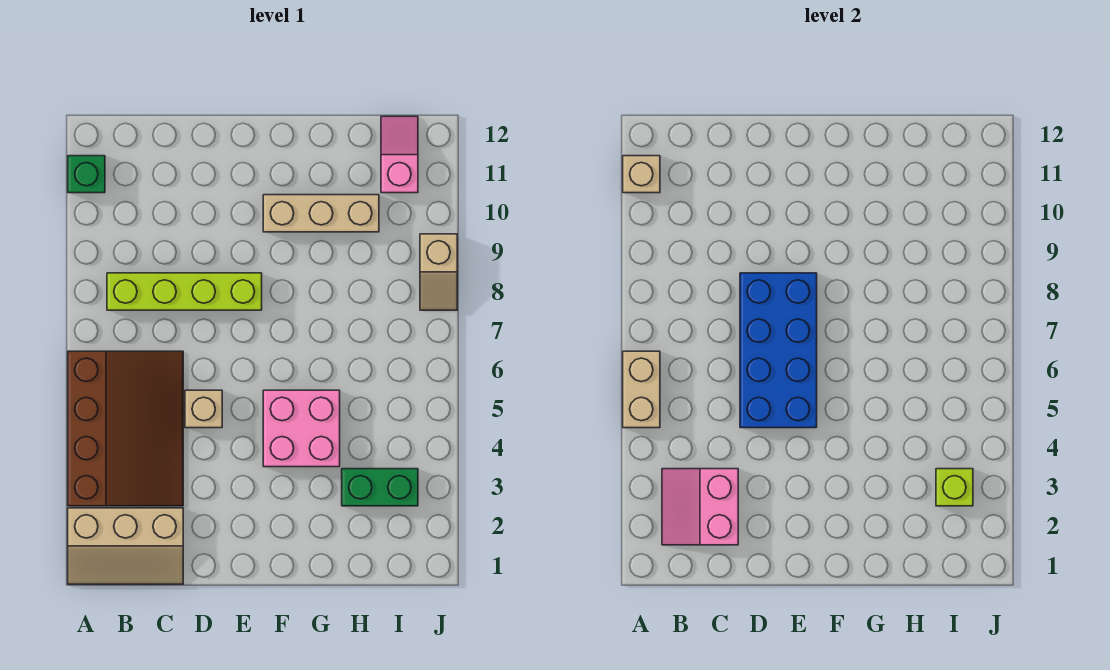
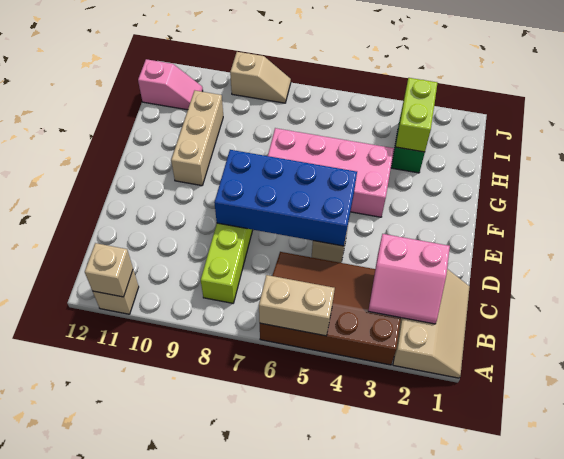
green brick A11 level 1 -> tan brick A11 level 1
pink brick F4:G5 level 1 -> pink brick F4:G7 level 1
lime brick I3 level 2 -> lime brick H3:I3 level 2
pink slope I11:I12 level 1 top 11 -> pink slope I11:I12 level 1 top 12

